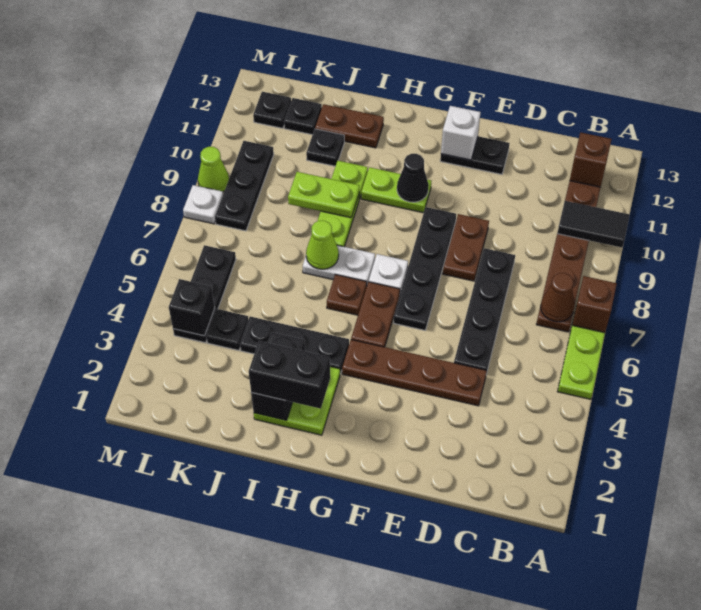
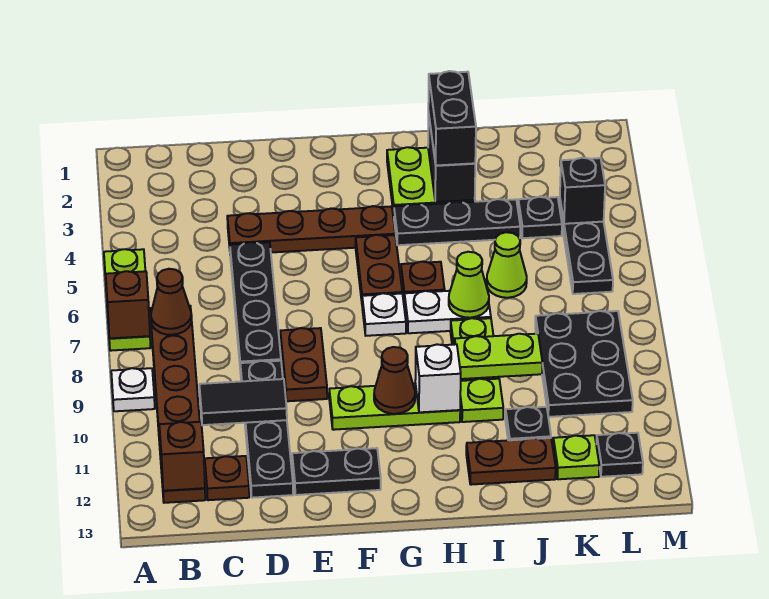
black tile A10:B10 level 2 -> black tile C10:D10 level 2
none -> brown plate C12 level 1
black plate F6:F9 level 1 -> black plate D9:D12 level 1
white brick F12 level 2 -> white brick H10 level 2
lime plate G10:H10 level 1 -> lime plate F10:H10 level 1
black cone G10 level 2 -> brown cone G10 level 2
black brick H2:I2 level 3 -> black brick I2:I3 level 3
black plate K12 level 1 -> lime plate K12 level 1
black plate L8:L10 level 1 -> black plate K8:L10 level 1
white plate M8 level 1 -> white plate A9 level 1
lime cone M9 level 1 -> lime cone J6 level 1

